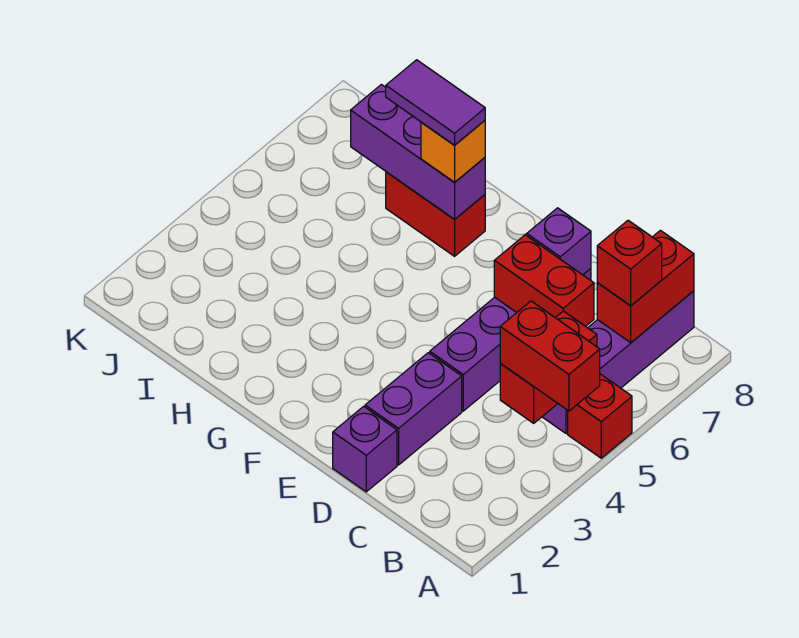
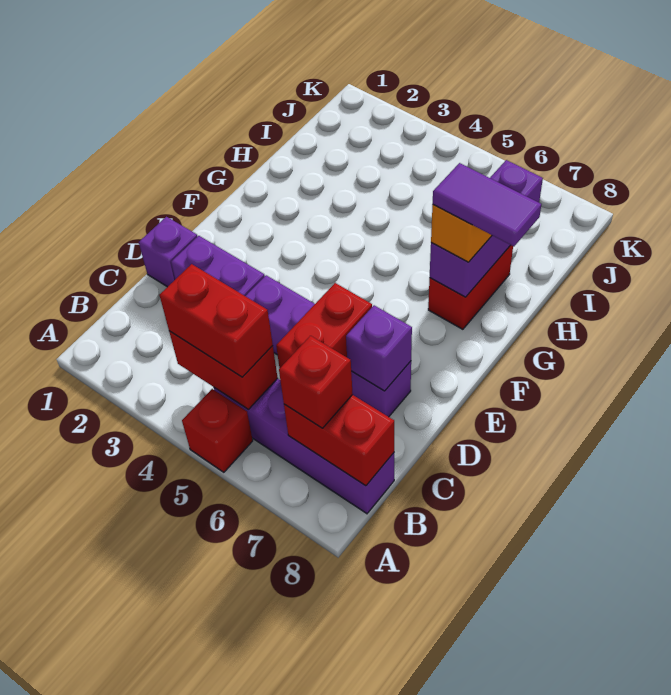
red brick A4:B4 level 3 -> red brick B4:B5 level 3
purple tile G7:H7 level 4 -> purple tile G7:G8 level 4

